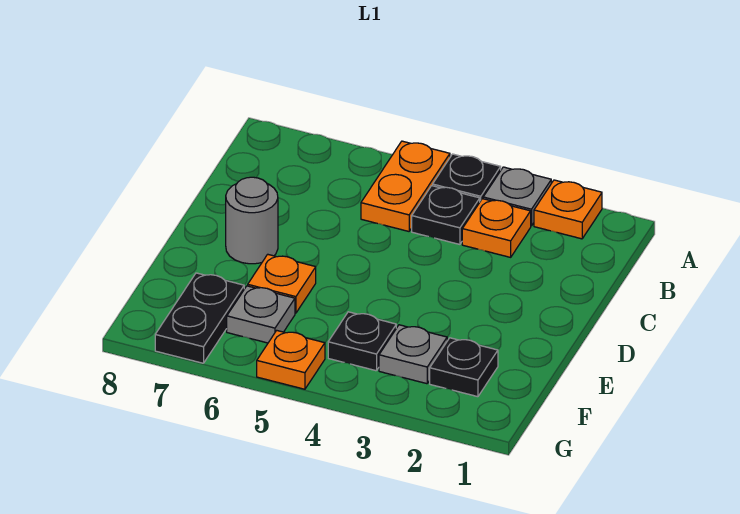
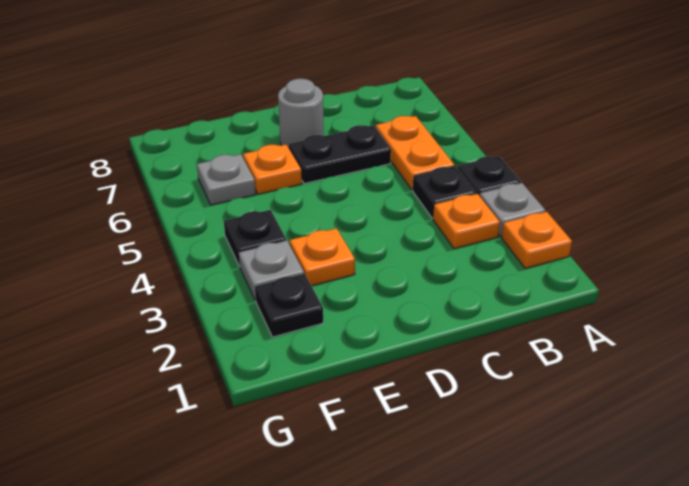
orange plate A5:B5 level 1 -> orange plate B5:B6 level 1
black plate F7:G7 level 1 -> black plate C6:D6 level 1
orange plate G5 level 1 -> orange plate E3 level 1

